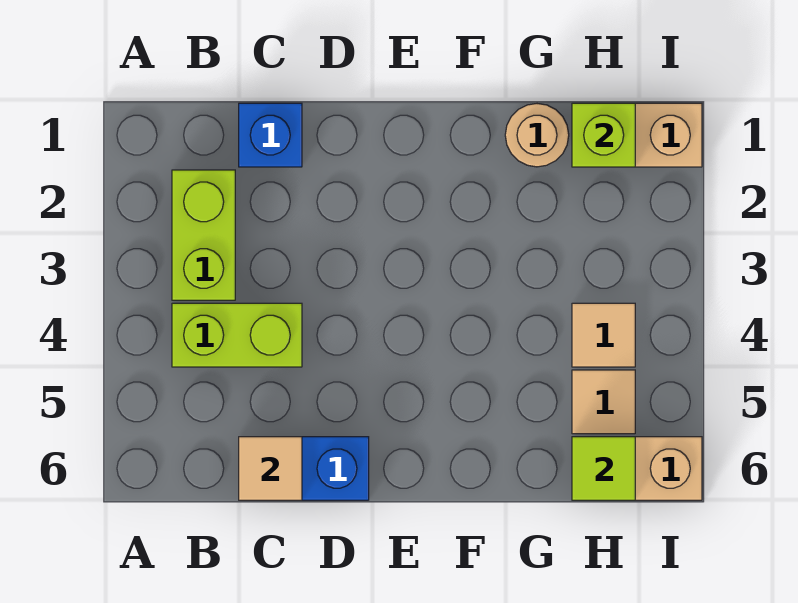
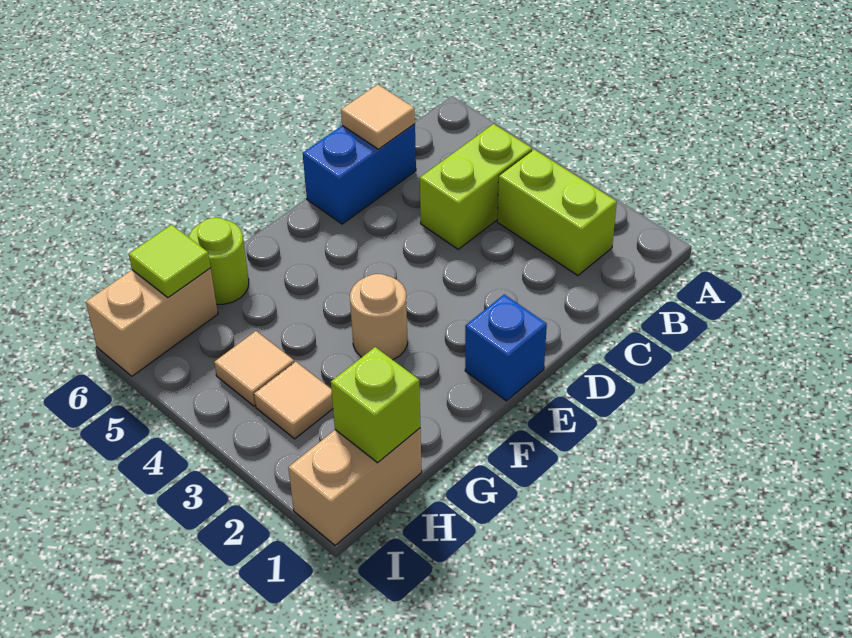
blue brick C1 level 1 -> blue brick E1 level 1
tan round brick G1 level 1 -> tan round brick F3 level 1
none -> lime round brick G6 level 1
tan tile H5 level 1 -> tan tile H3 level 1

